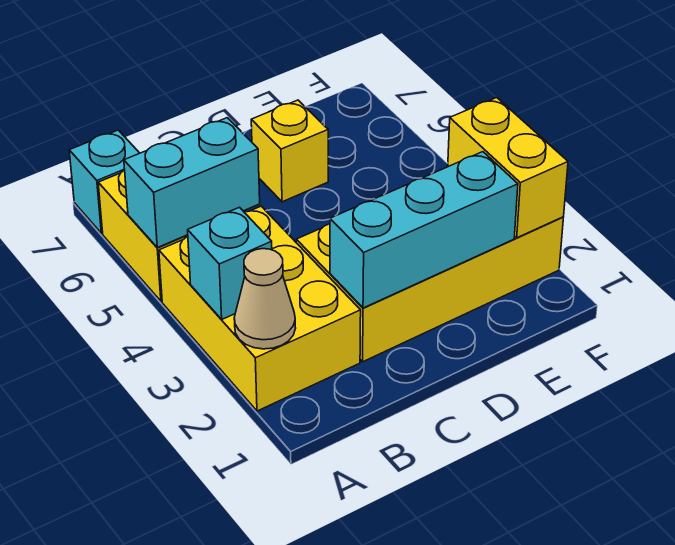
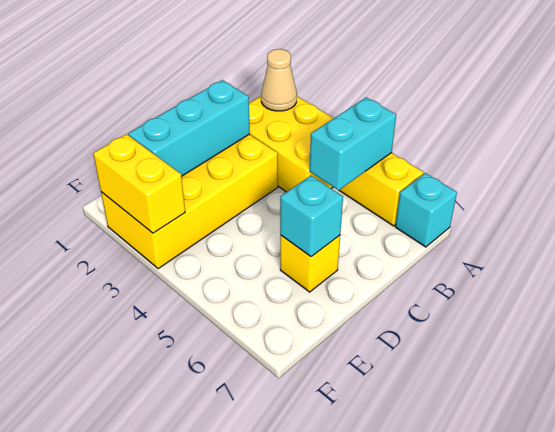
cyan brick A3 level 2 -> cyan brick D6 level 2

